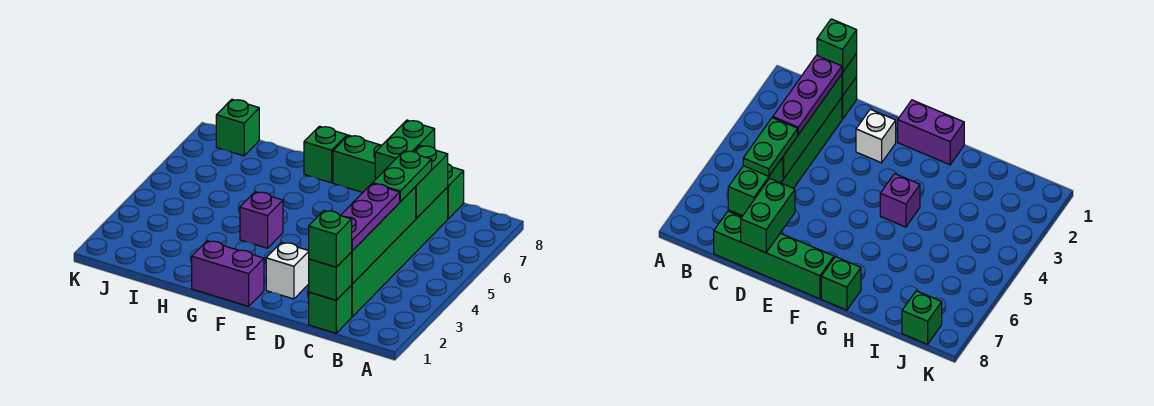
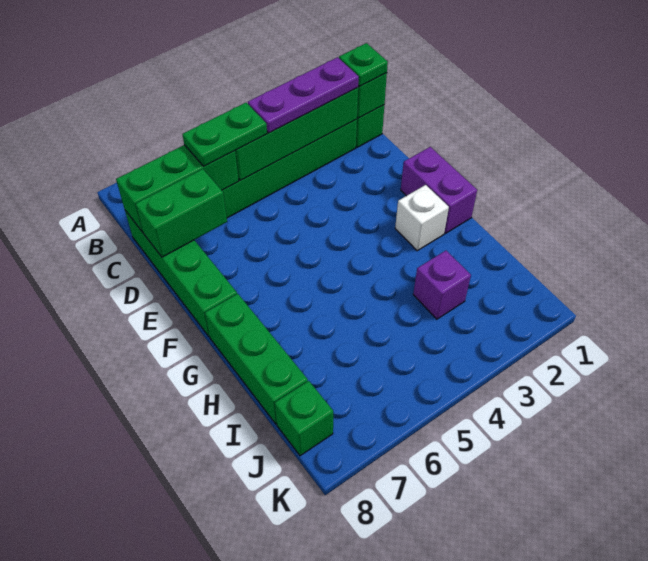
green brick C1 level 3 -> green plate C1 level 3
green brick C6:C7 level 2 -> green brick C6:C8 level 2
white brick E2 level 1 -> white brick G2 level 1
purple brick G4 level 1 -> purple brick I3 level 1
green brick G8 level 1 -> green brick G8:I8 level 1

